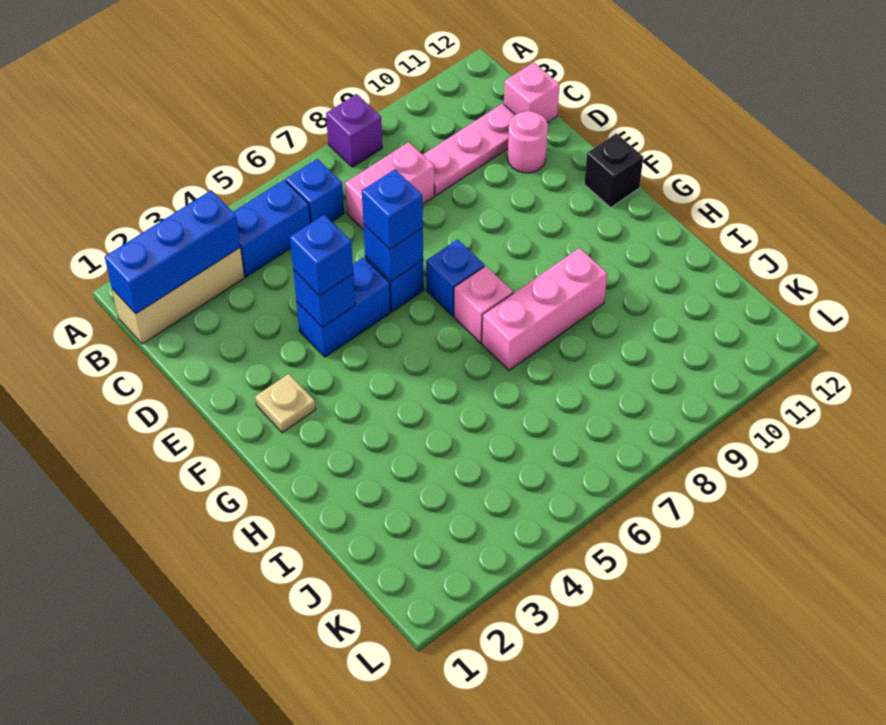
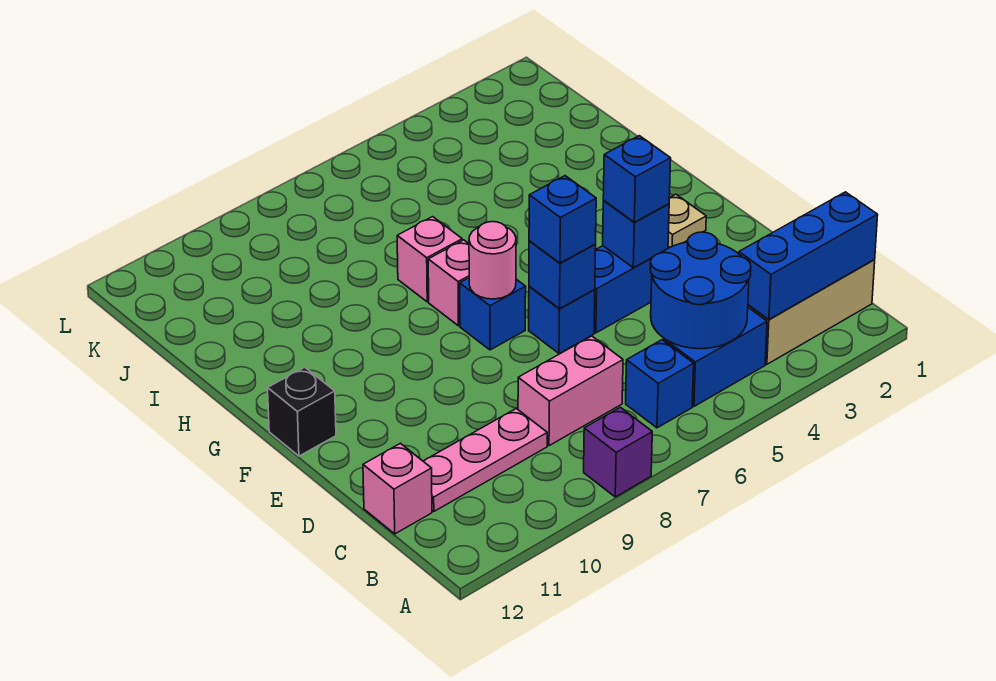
none -> blue round brick B4:C5 level 2
pink round brick D11 level 1 -> pink round brick F7 level 2
pink brick H7:H9 level 1 -> pink brick H7 level 1

